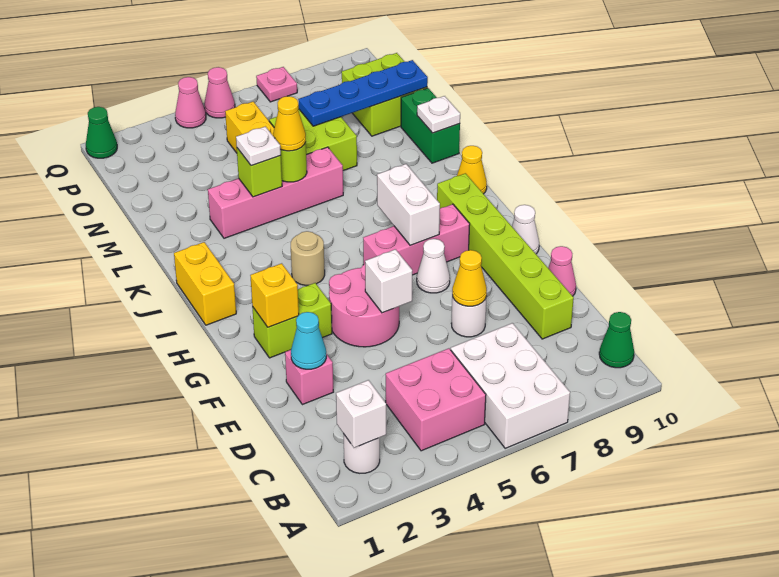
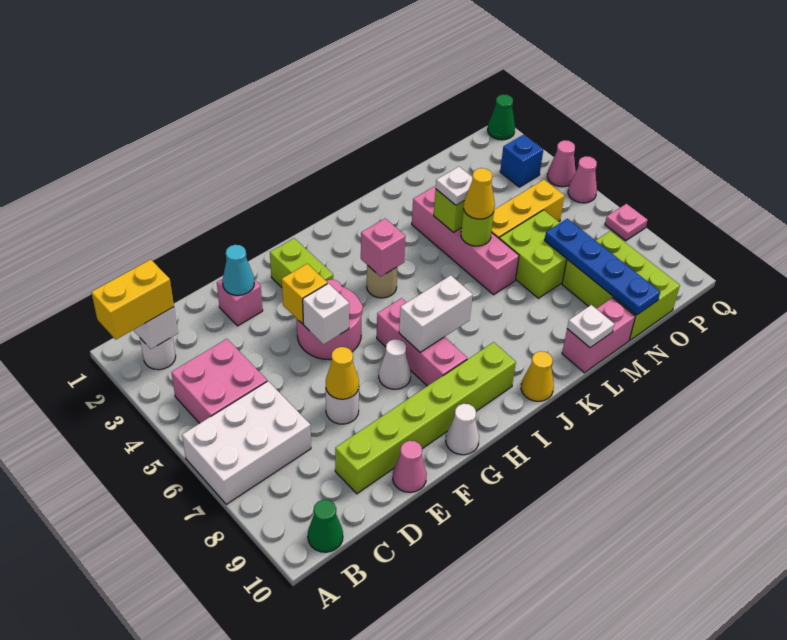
yellow brick G2 level 2 -> yellow brick F4 level 2
yellow brick I1:J1 level 1 -> yellow brick A2:B2 level 3
none -> pink brick I4 level 2
green brick L10:M10 level 1 -> pink brick L10:M10 level 1
lime brick N9:O10 level 1 -> lime brick N8:O10 level 1
none -> blue brick P3 level 1

